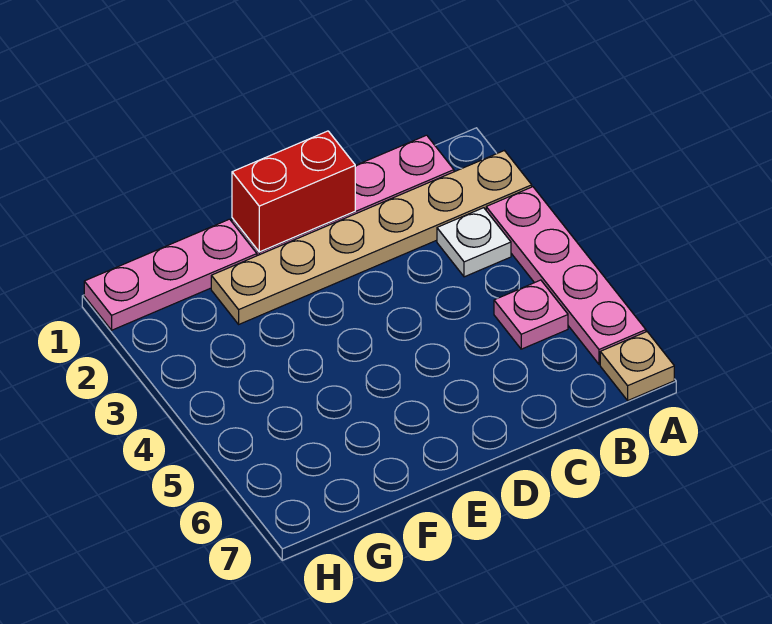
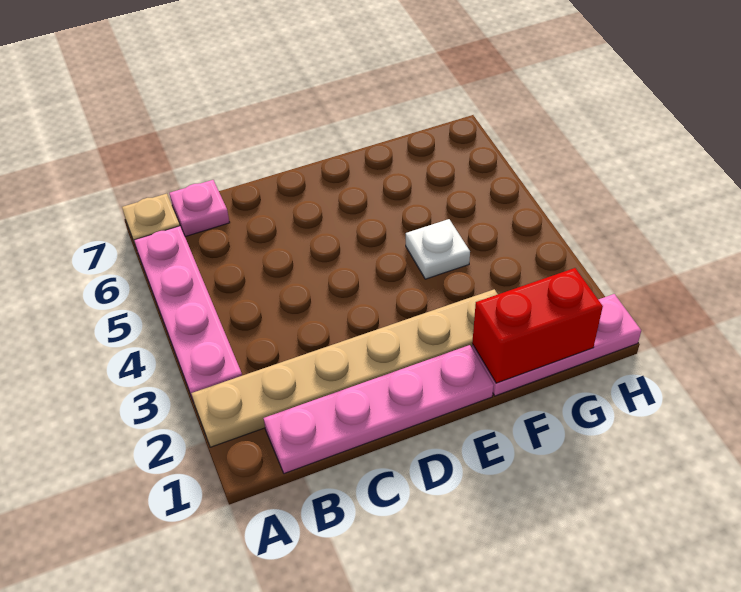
white plate B3 level 1 -> white plate F4 level 1
pink plate B5 level 1 -> pink plate B7 level 1
red brick D1:E1 level 2 -> red brick F1:G1 level 2

